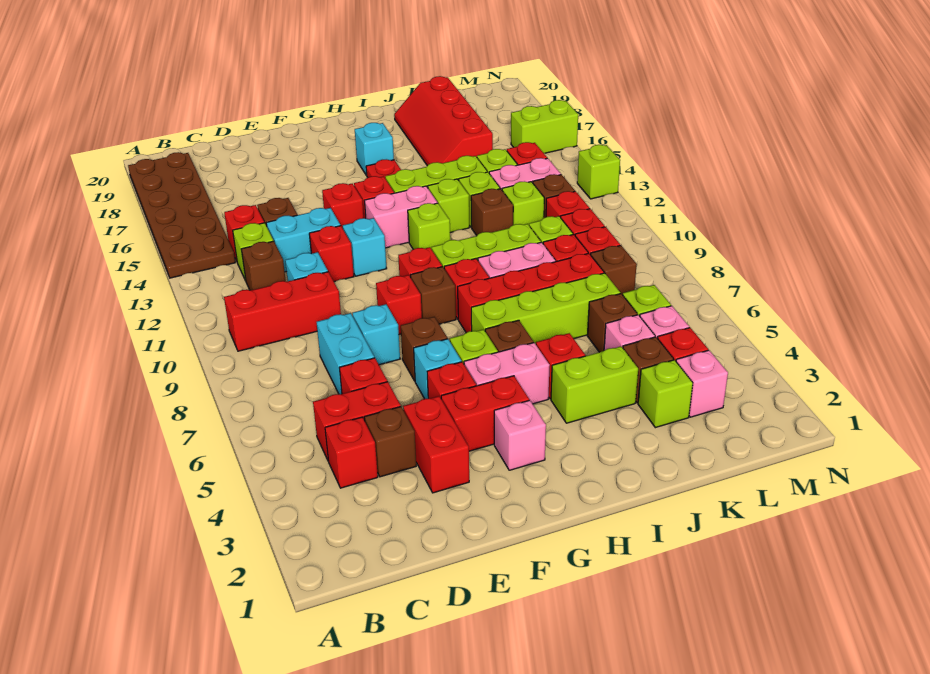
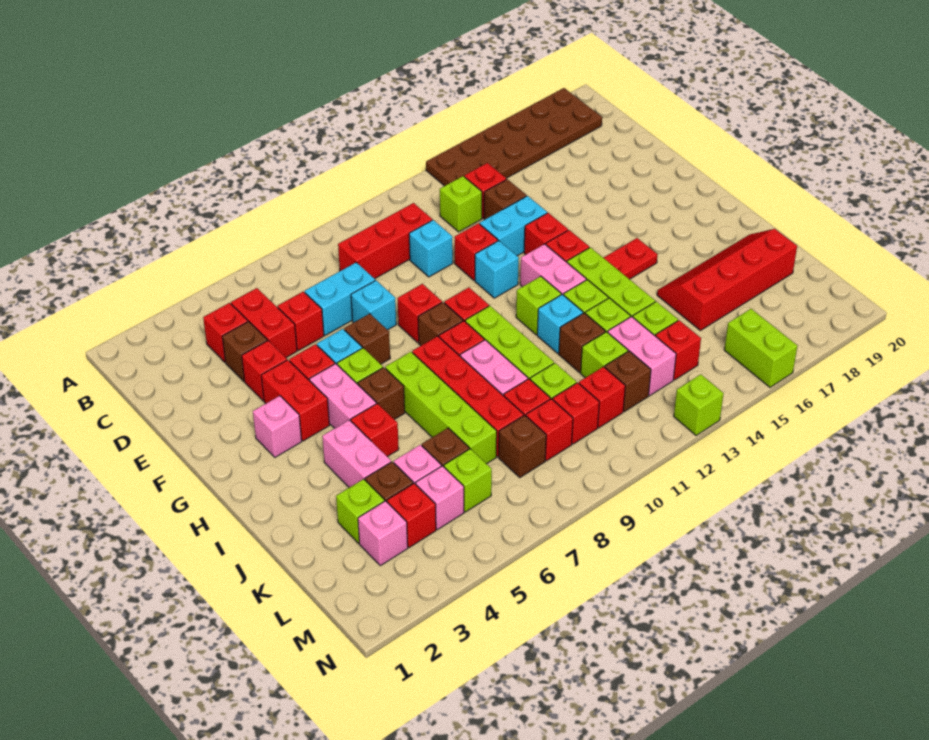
red brick B10:D10 level 1 -> red brick C9:C11 level 1
brown brick C12 level 1 -> none
cyan brick D13:E13 level 1 -> cyan brick E13:E14 level 1
red brick E3:E4 level 1 -> red brick E4 level 1
cyan brick H17 level 1 -> cyan brick I12 level 1
lime brick I4:J4 level 1 -> pink brick I4:J4 level 1

